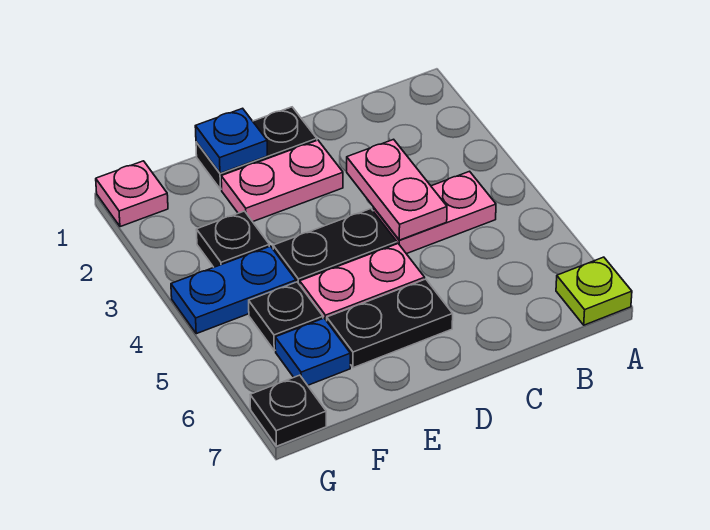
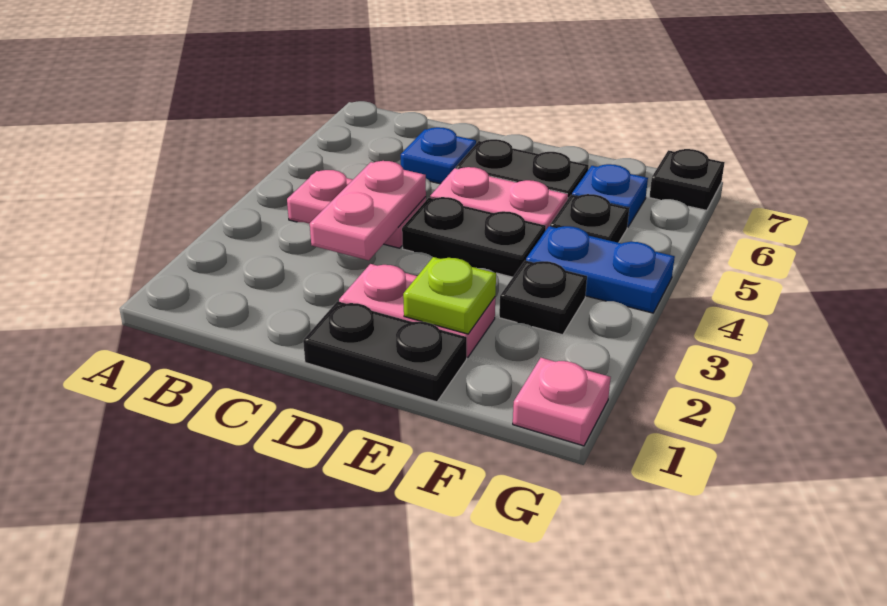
lime plate A7 level 1 -> lime plate E2 level 2
blue plate E1 level 2 -> blue plate C6 level 1

